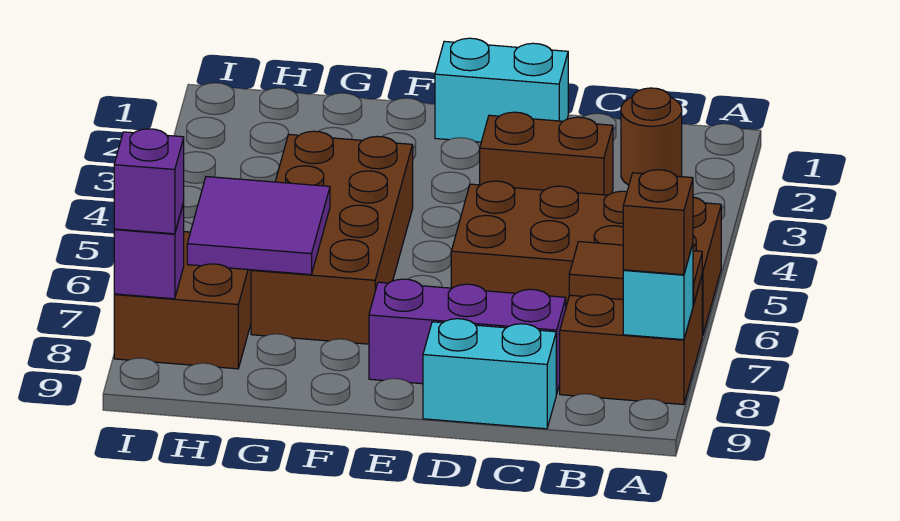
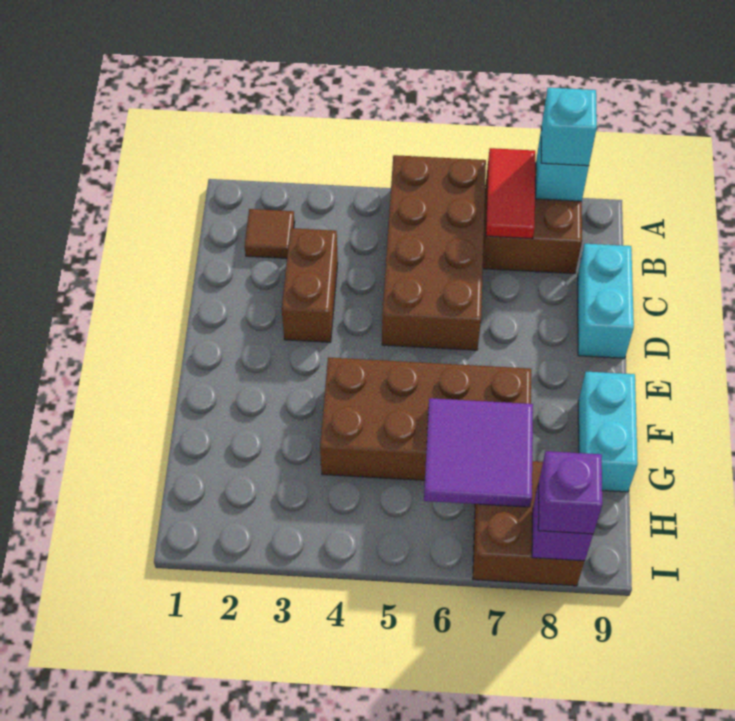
brown tile A7:B7 level 2 -> red tile A7:B7 level 2
brown brick A8 level 3 -> cyan brick A8 level 3
brown round brick B2 level 1 -> brown tile B2 level 1
purple brick C8:E8 level 1 -> none
cyan brick D1:E1 level 1 -> cyan brick F9:G9 level 1

